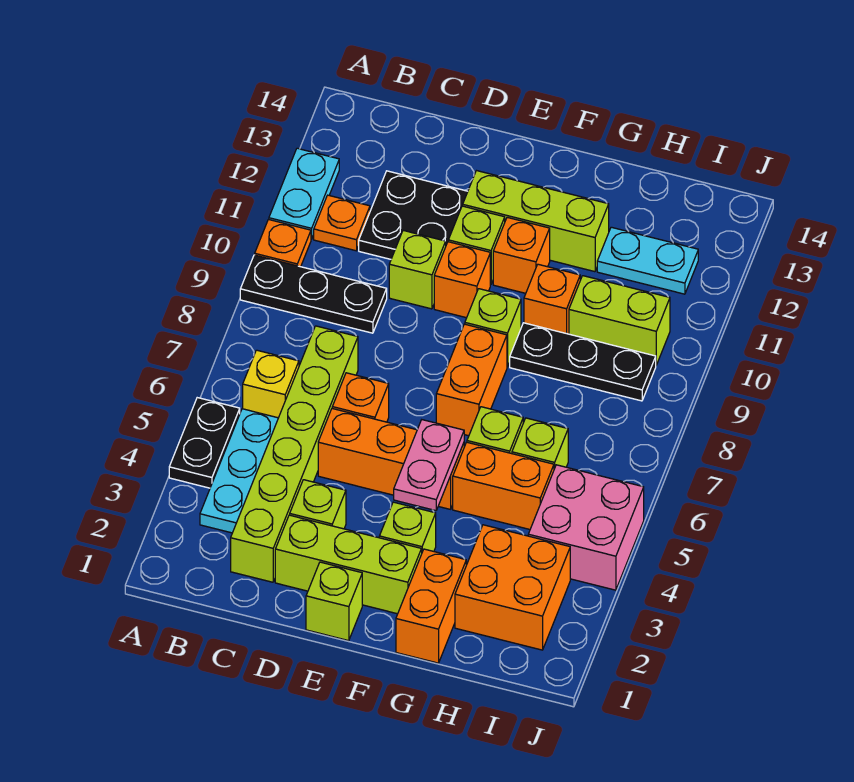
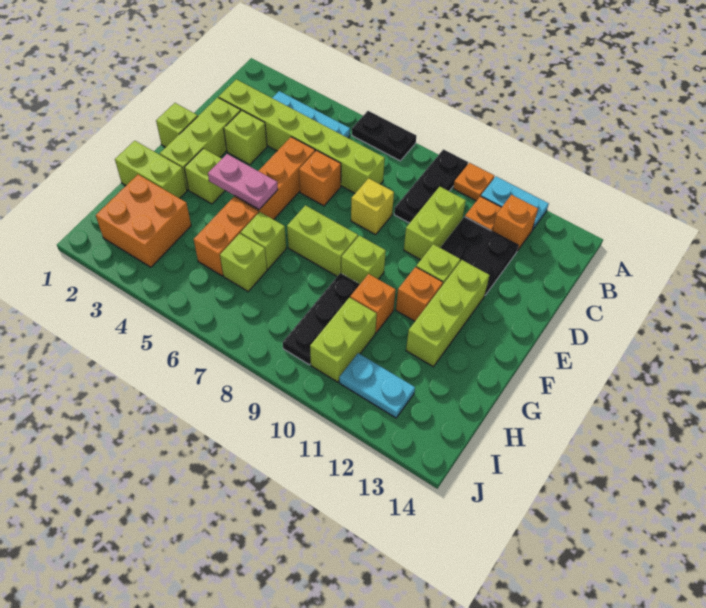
black plate A4:A5 level 1 -> black plate A6:A7 level 1
yellow brick B6 level 1 -> yellow brick D8 level 1
lime brick D10 level 1 -> lime brick C10:D10 level 1
orange brick E10 level 1 -> orange brick B12 level 1
orange brick F7:F8 level 1 -> lime brick F7:F8 level 1
orange brick G1:G2 level 1 -> lime brick G1:G2 level 1
cyan plate H12:I12 level 1 -> cyan plate I11:I12 level 1
pink brick I4:J5 level 1 -> none

